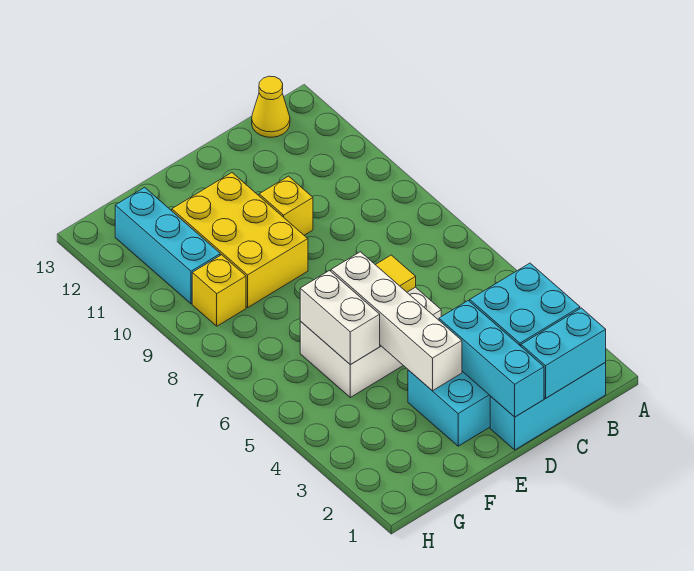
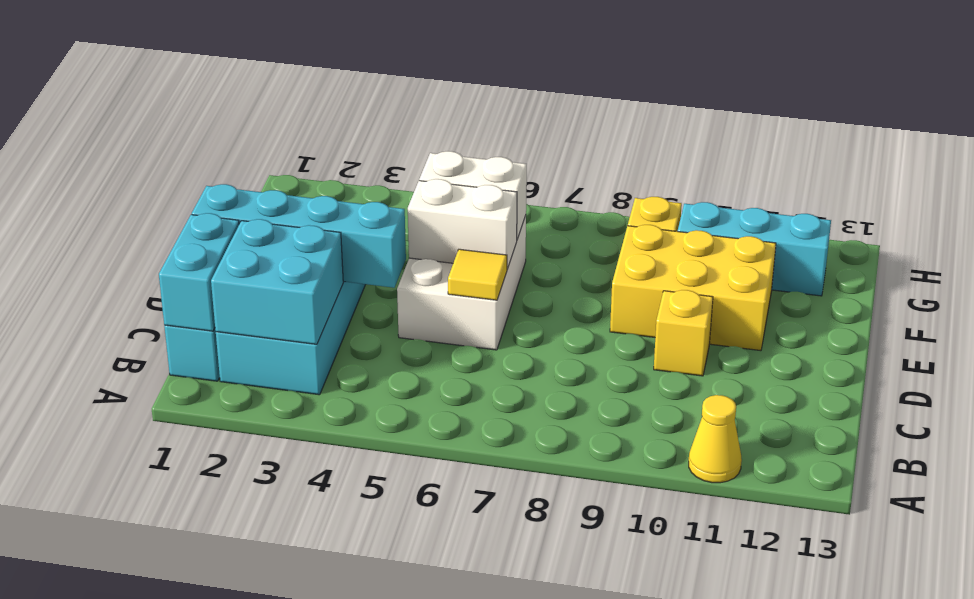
yellow cone B13 level 1 -> yellow cone A11 level 1
cyan brick D1:D3 level 2 -> cyan brick D1:D4 level 2
white brick E3:E6 level 2 -> white brick E5:E6 level 2

